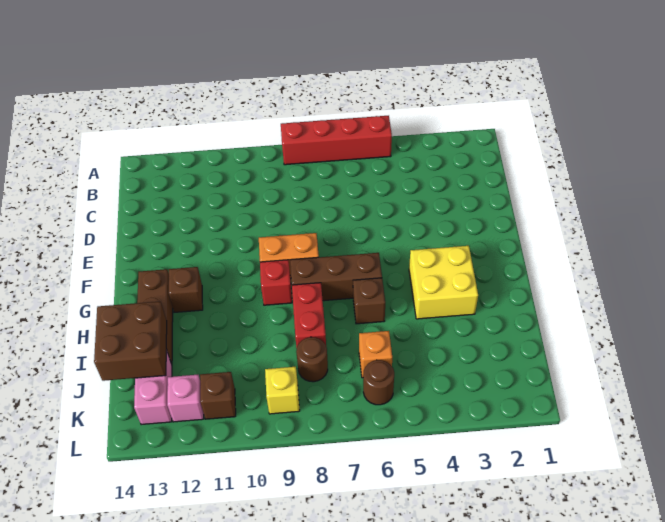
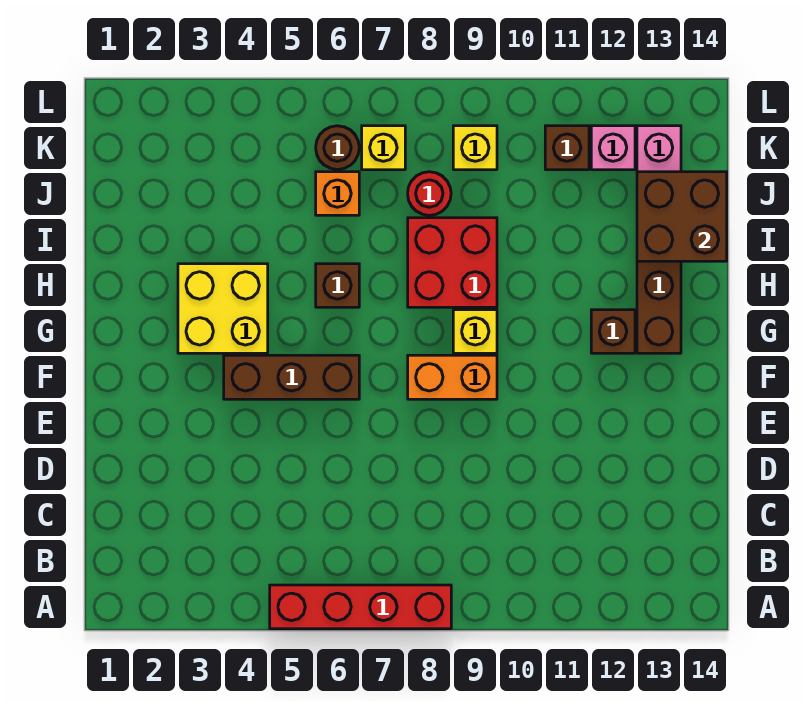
brown brick G6:G8 level 1 -> brown brick F4:F6 level 1
red brick G9 level 1 -> yellow brick G9 level 1
red brick H8:I8 level 1 -> red brick H8:I9 level 1
brown round brick J8 level 1 -> red round brick J8 level 1
none -> yellow brick K7 level 1

